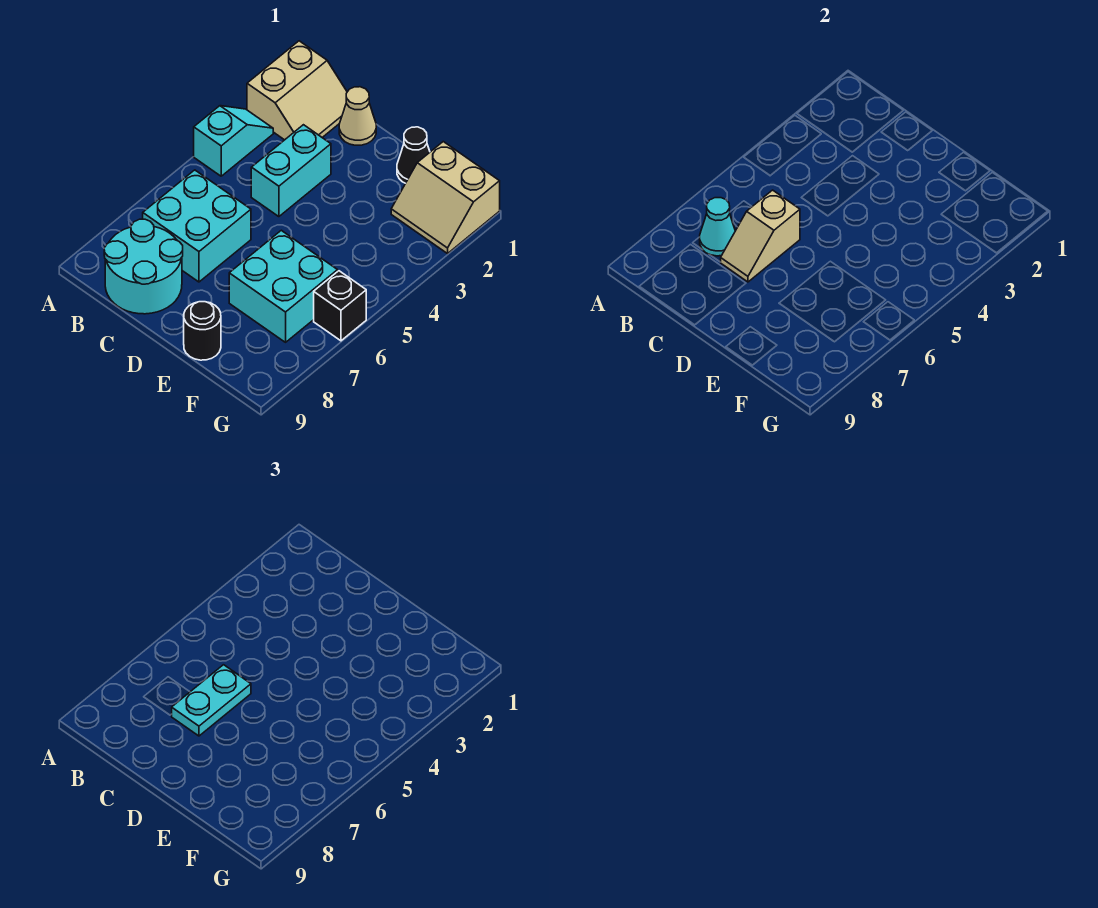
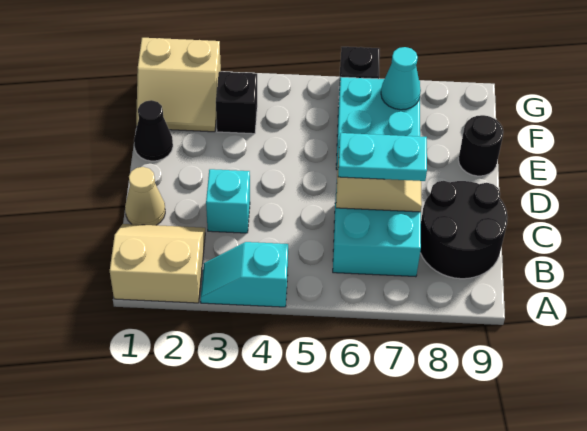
cyan cone B7 level 2 -> cyan cone F7 level 2
cyan round brick B8:C9 level 1 -> black round brick B8:C9 level 1
cyan brick C3:C4 level 1 -> cyan brick C3 level 1
tan slope F1:G2 level 1 top 1 -> tan slope F1:G2 level 1 top G
none -> black brick F3 level 1

